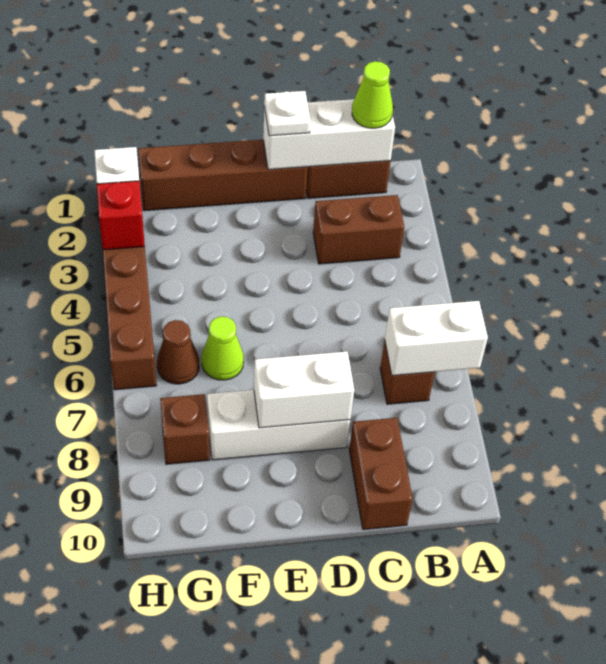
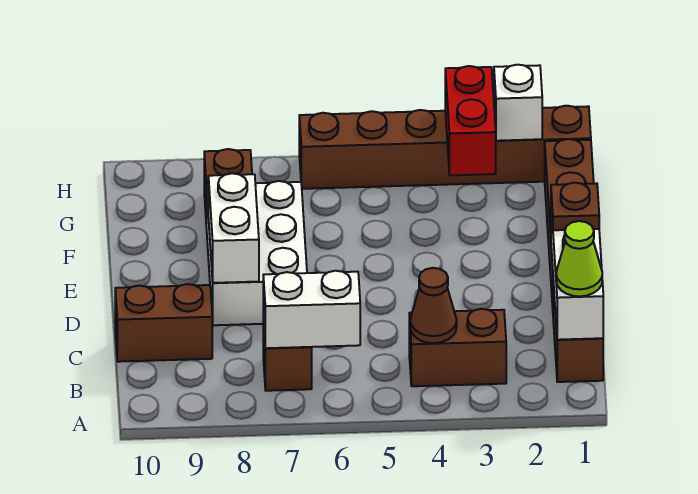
white brick A7:B7 level 2 -> white brick B6:B7 level 2
brown brick B3:C3 level 1 -> brown brick B3:B4 level 1
white plate D1 level 3 -> brown plate D1 level 3
white brick D8:F8 level 1 -> white brick D7:F8 level 1
lime cone F6 level 1 -> none
brown cone G6 level 1 -> brown cone B4 level 2
red brick H3 level 2 -> red brick G3:H3 level 2

